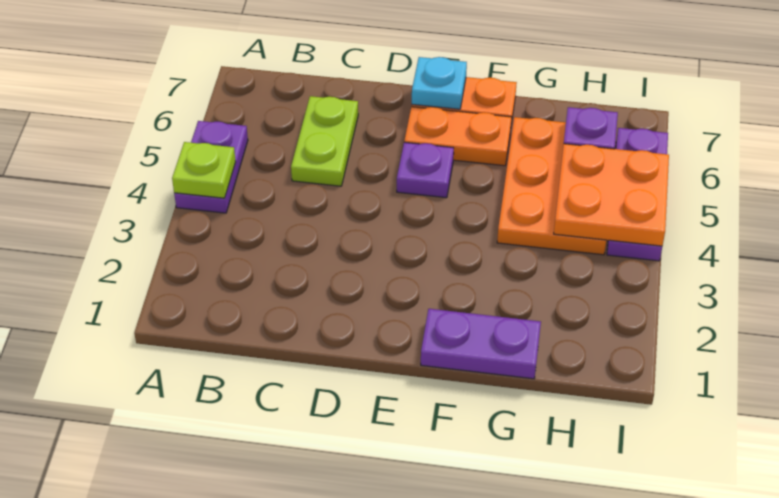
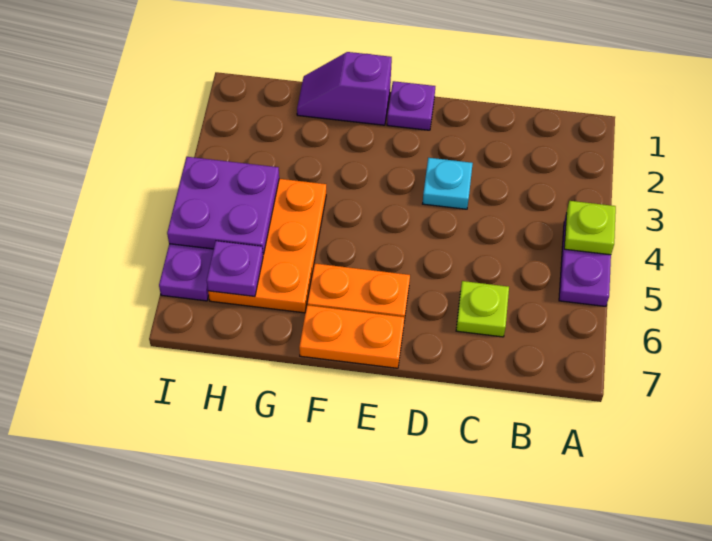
lime plate C5:C6 level 1 -> lime plate C6 level 1
purple plate E5 level 1 -> purple plate E1 level 1
cyan plate E7 level 2 -> cyan plate D3 level 1
purple plate F1:G1 level 1 -> purple slope F1:G1 level 1 top F
orange plate H4:I5 level 2 -> purple plate H4:I5 level 2

